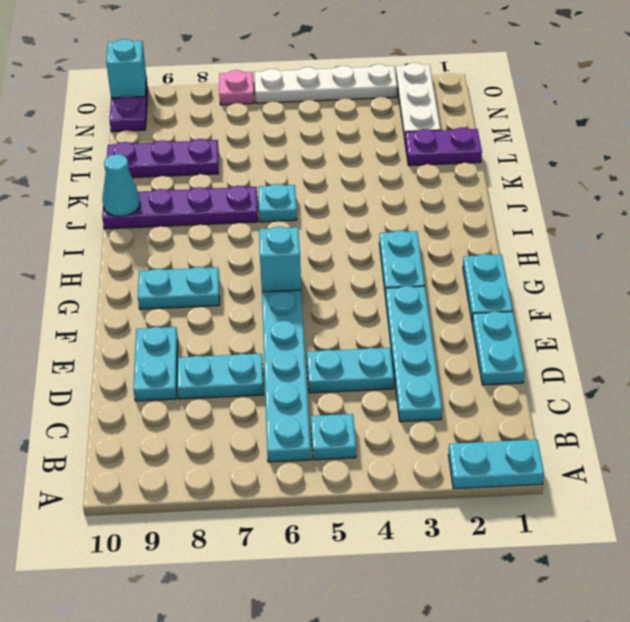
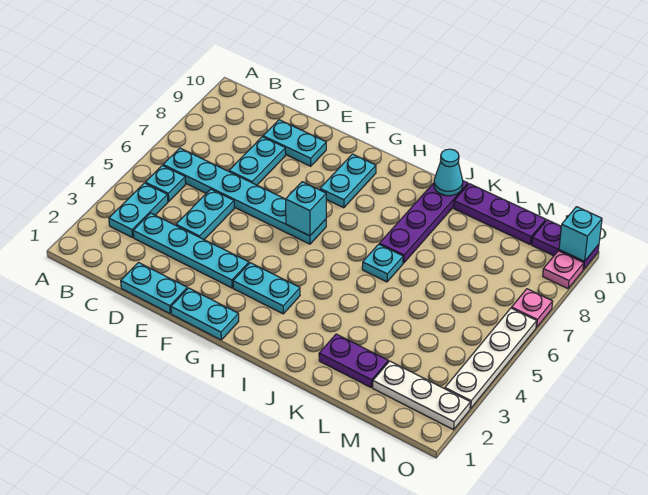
cyan plate A1:A2 level 1 -> cyan plate B3:B4 level 1
purple plate L1:L2 level 1 -> purple plate K2:L2 level 1
purple plate L8:L10 level 1 -> purple plate K10:M10 level 1
none -> pink plate O9 level 1

